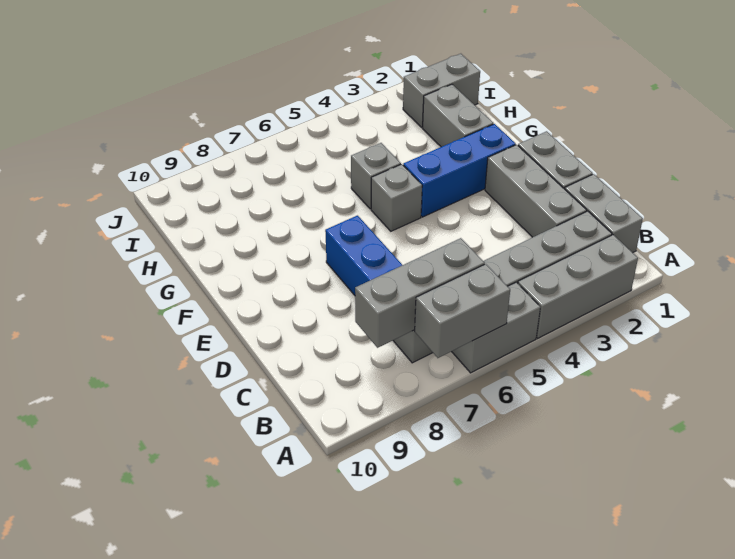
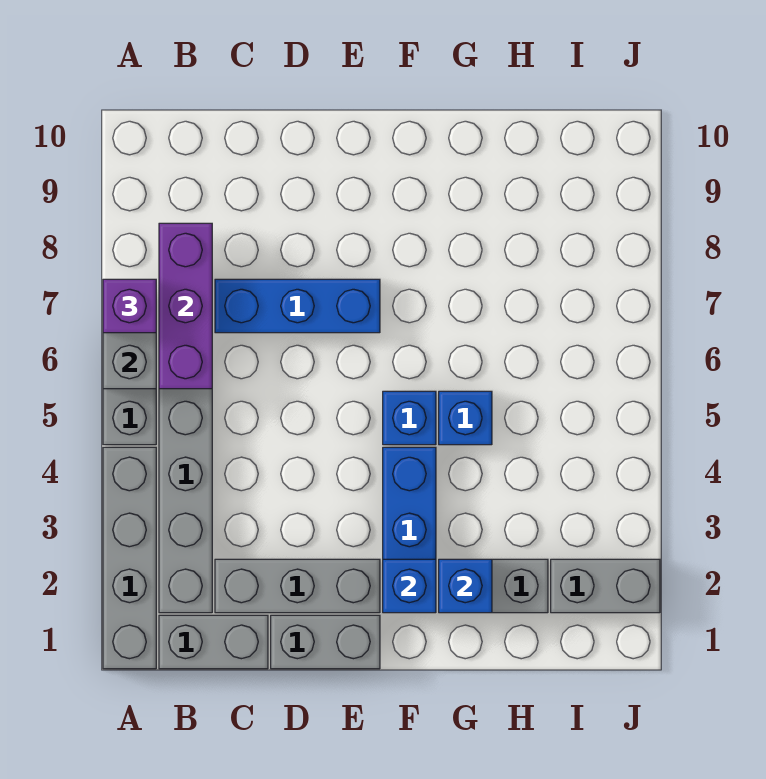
grey brick A2:A4 level 1 -> grey brick A1:A4 level 1
none -> purple brick A7 level 3
grey brick B6:B8 level 2 -> purple brick B6:B8 level 2
none -> blue brick F2 level 2
grey brick F5 level 1 -> blue brick F5 level 1
none -> blue brick G2 level 2
grey brick G5 level 1 -> blue brick G5 level 1
grey brick I1:I2 level 1 -> grey brick I2:J2 level 1

